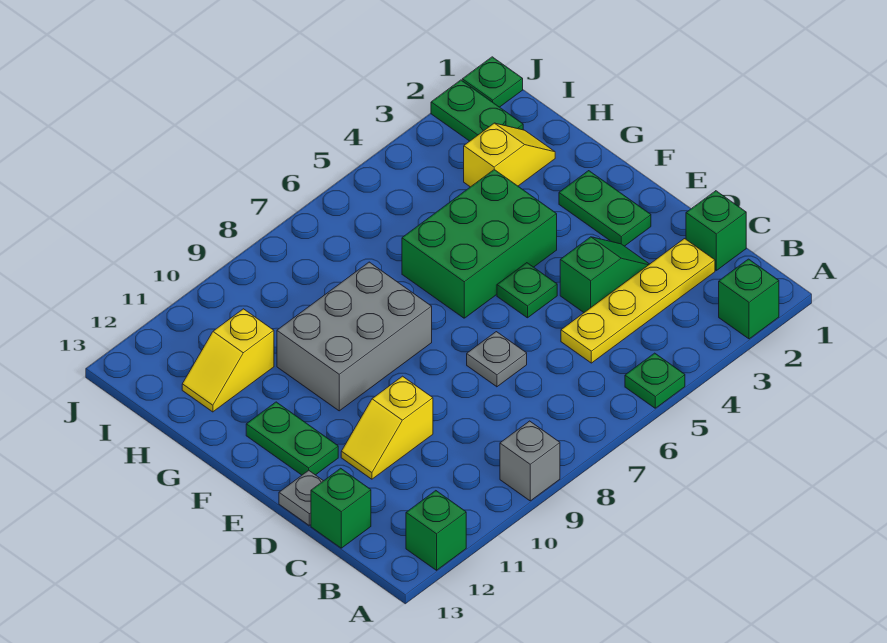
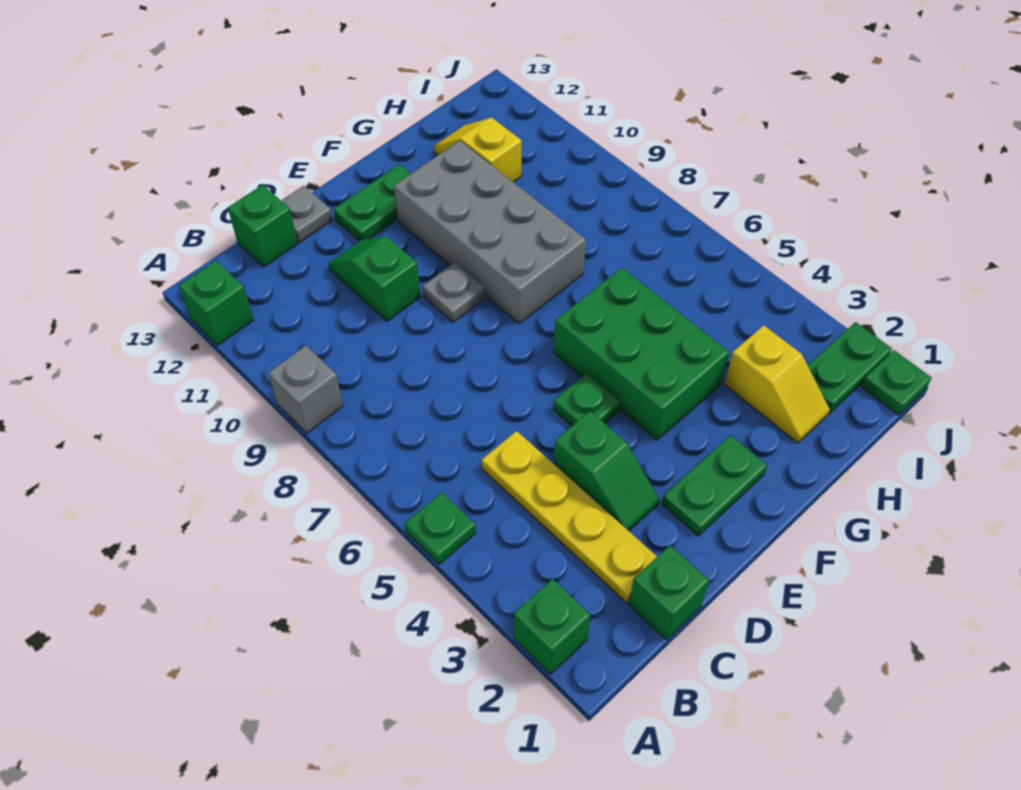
grey plate D7 level 1 -> grey plate E9 level 1
yellow slope D10:D11 level 1 top 10 -> green slope D10:D11 level 1 top 10
grey brick F8:G10 level 1 -> grey brick F8:G11 level 1

